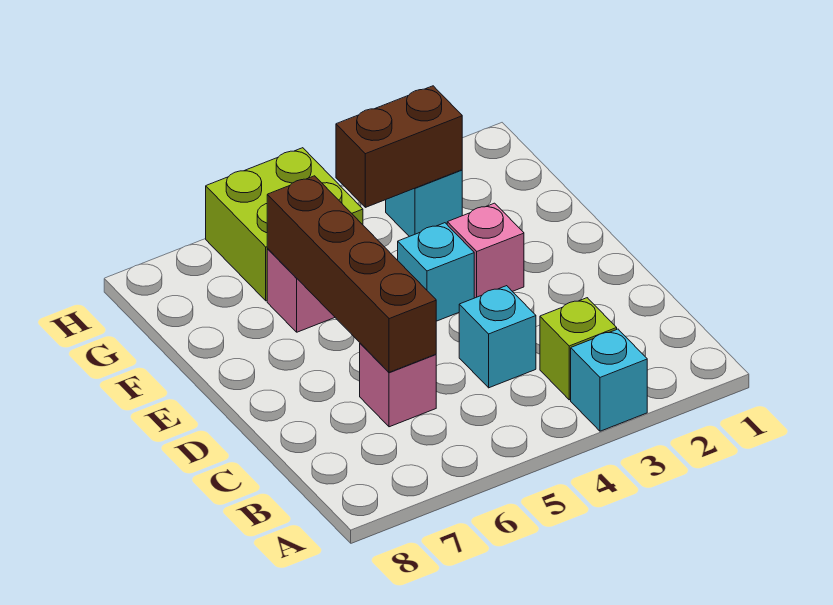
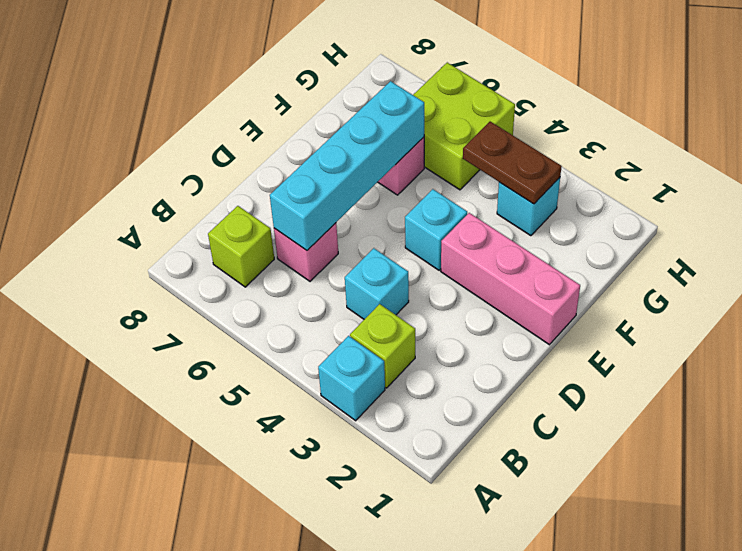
none -> lime brick B7 level 1
brown brick C6:F6 level 2 -> cyan brick C6:F6 level 2
pink brick E3 level 1 -> pink brick E1:E3 level 1
brown brick G3:G4 level 2 -> brown plate G3:G4 level 2

